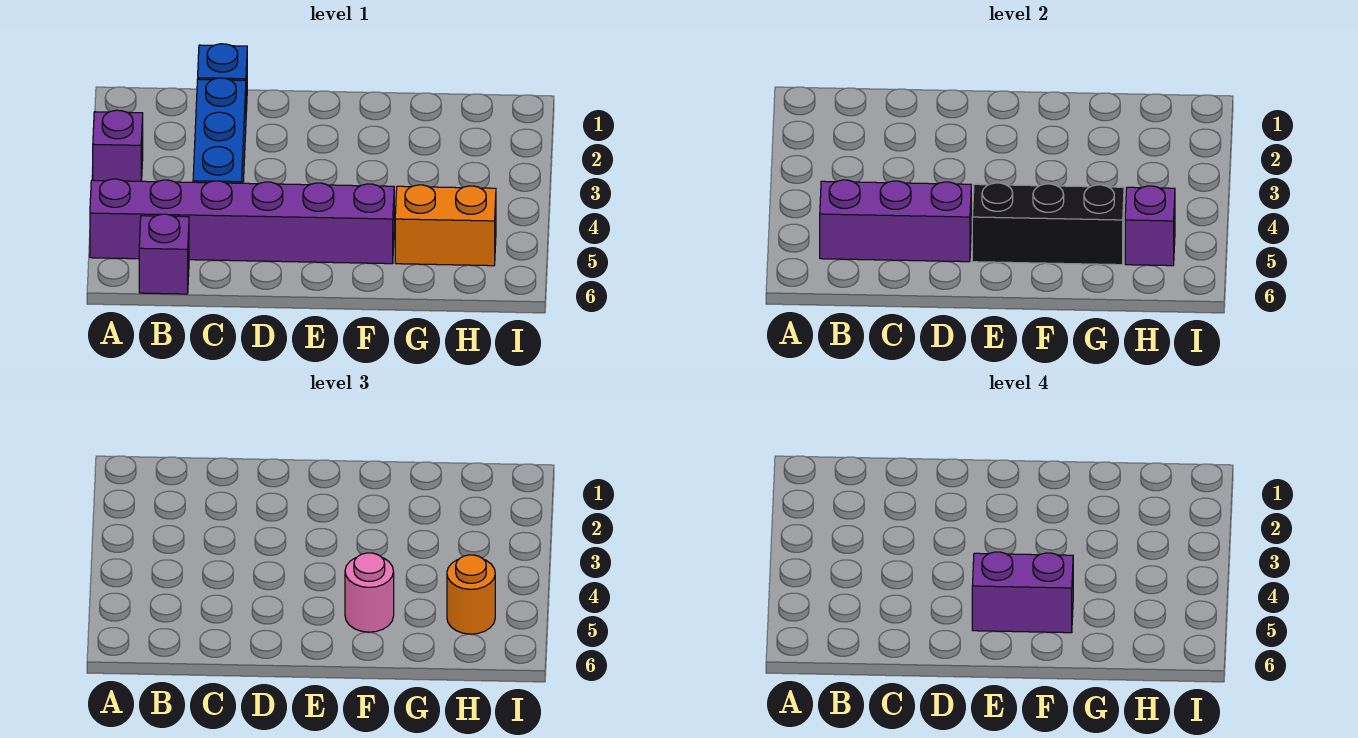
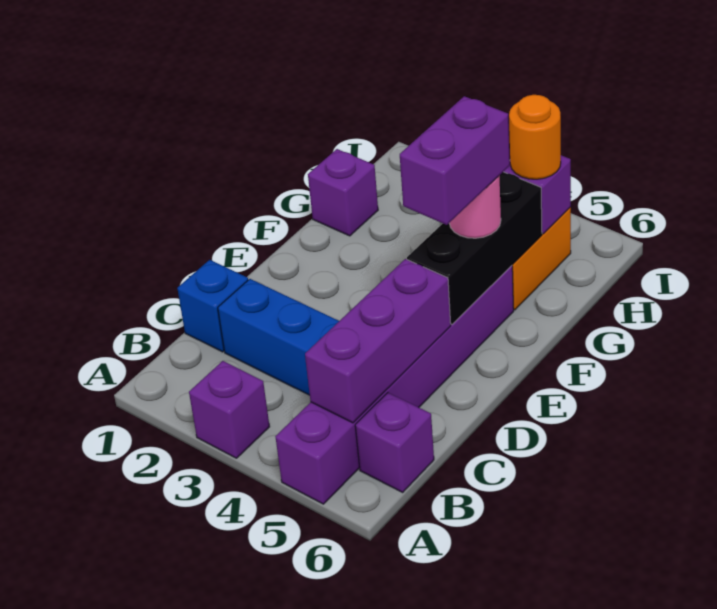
none -> purple brick G1 level 1

